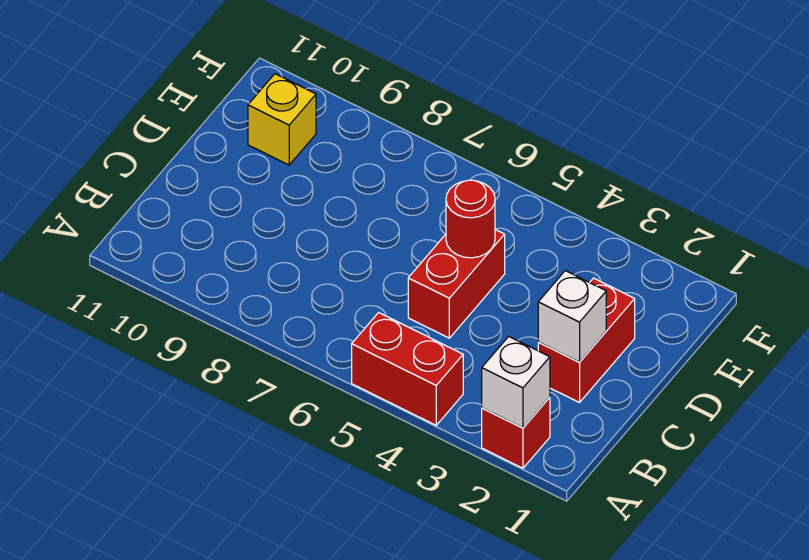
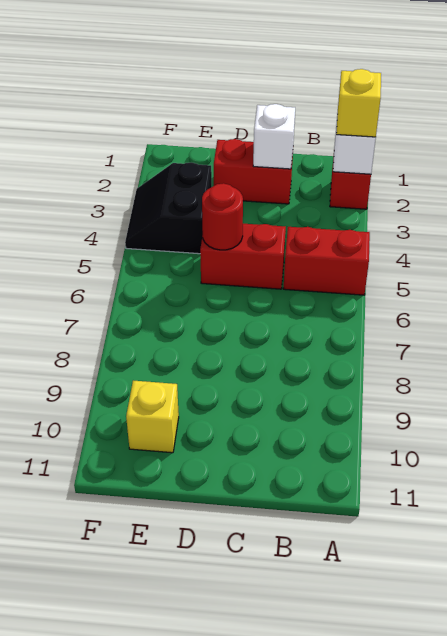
none -> yellow brick A2 level 3
red brick A4:A5 level 1 -> red brick A5:B5 level 1
none -> black slope E3:F4 level 1 top E

